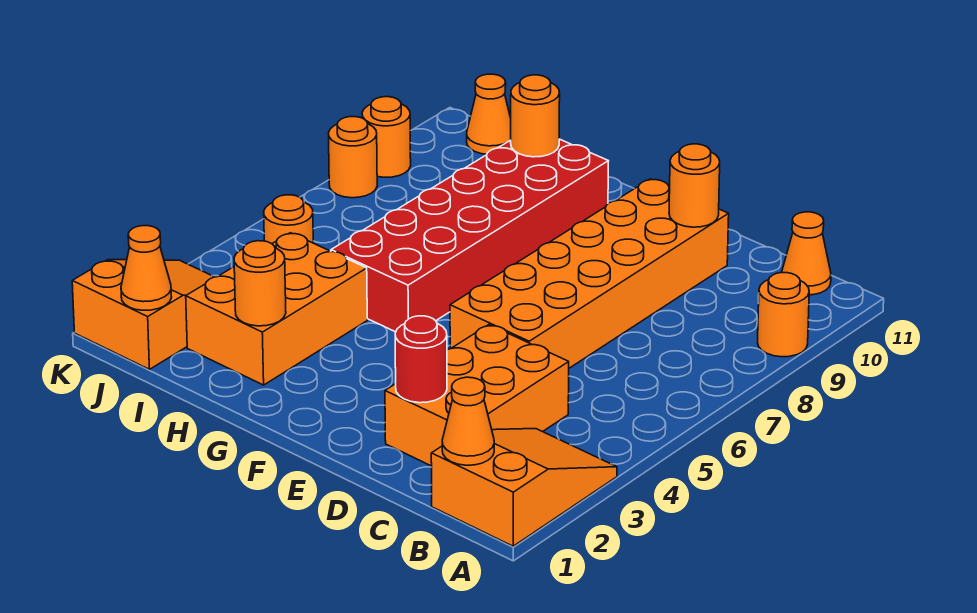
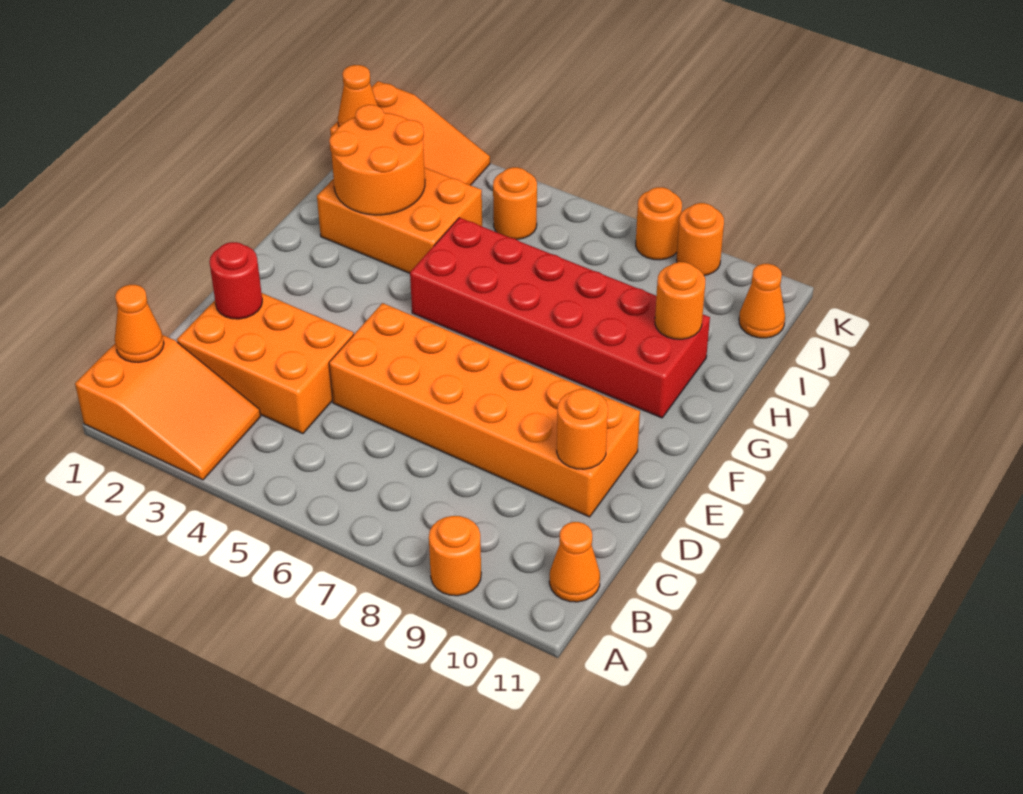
orange round brick H2 level 2 -> orange round brick H2:I3 level 2

